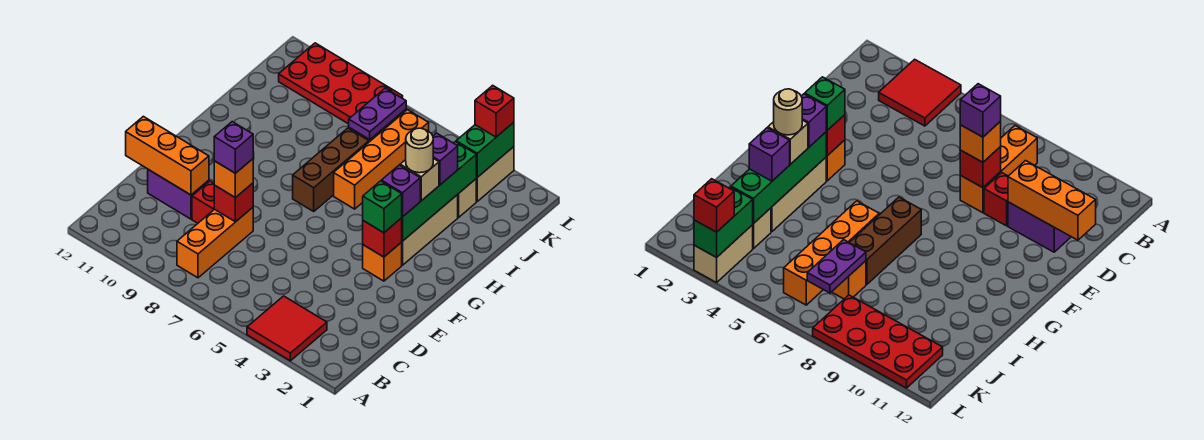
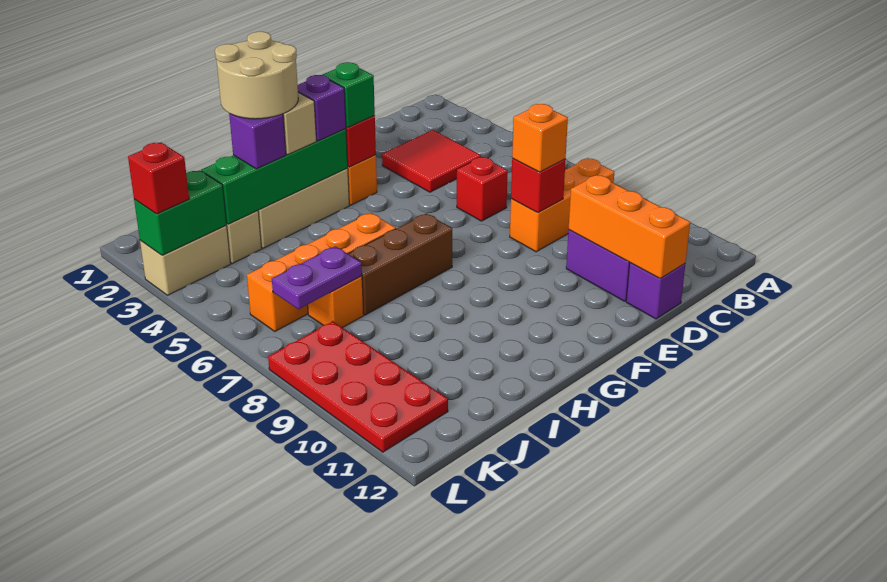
red tile A3:B4 level 1 -> red tile C3:D4 level 1
purple brick D8 level 4 -> purple brick D12 level 1
red brick D9 level 1 -> red brick D6 level 1
tan round brick H3 level 4 -> tan round brick H2:I3 level 4

